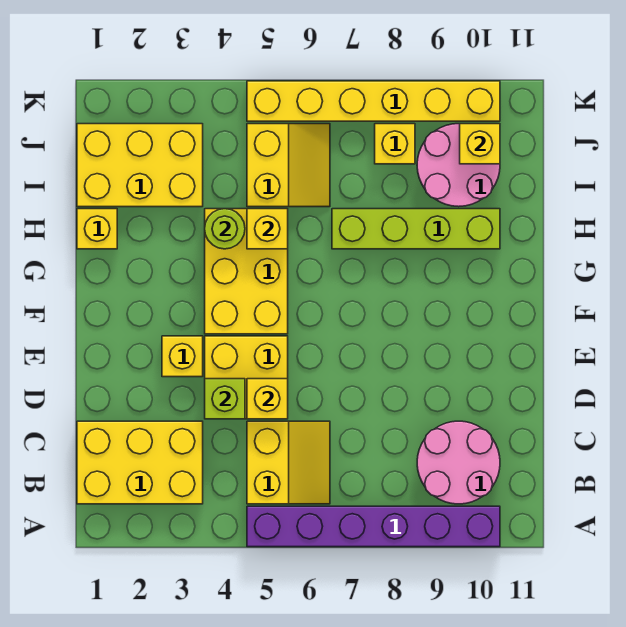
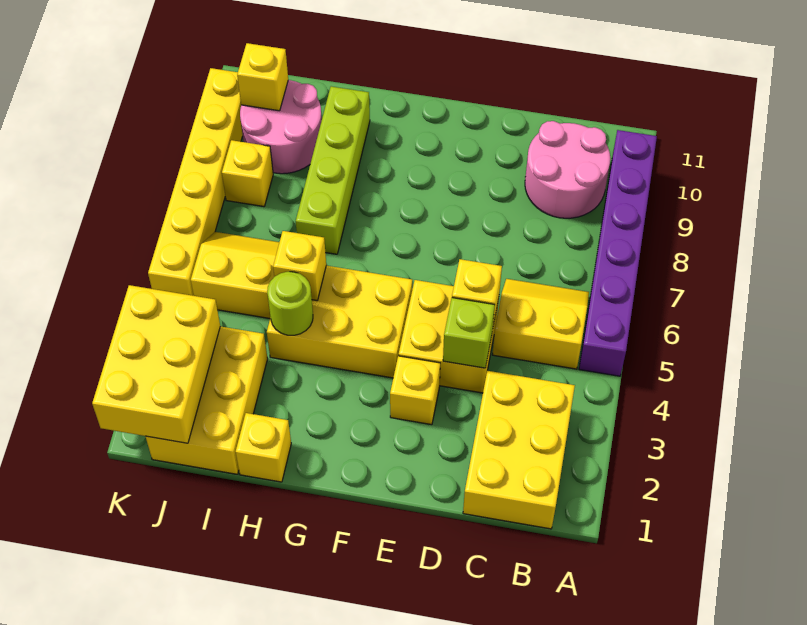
none -> yellow brick J1:K3 level 2

